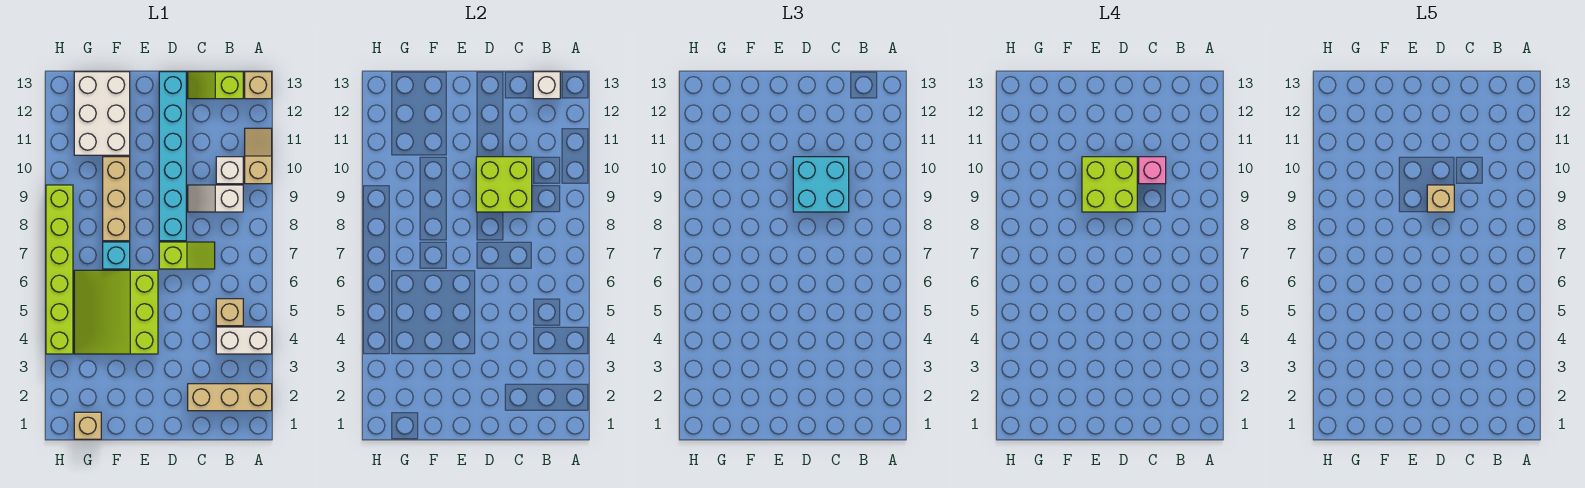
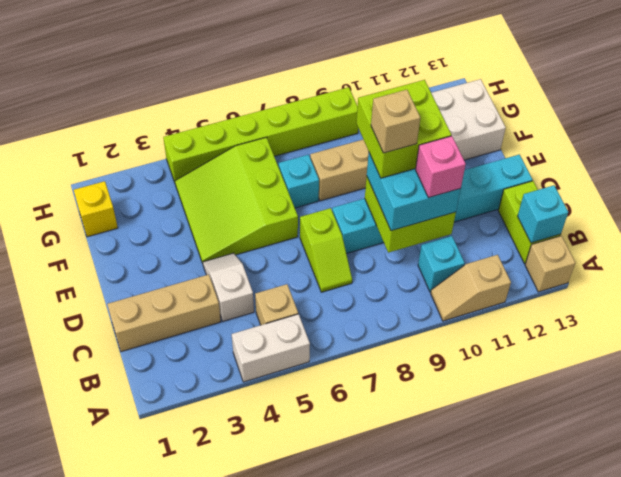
tan brick A2:C2 level 1 -> tan brick C1:C3 level 1
white brick A4:B4 level 1 -> white brick A4:A5 level 1
tan slope A10:A11 level 1 top 10 -> tan slope A10:A11 level 1 top 11
white slope B9:C9 level 1 top B -> white slope C4:D4 level 1 top C
white brick B10 level 1 -> cyan brick B10 level 1
lime slope B13:C13 level 1 top B -> lime brick B13:C13 level 1
white brick B13 level 2 -> cyan brick B13 level 2
lime slope E4:G6 level 1 top E -> lime slope E4:G6 level 1 top 6
tan brick G1 level 1 -> yellow brick G1 level 1

